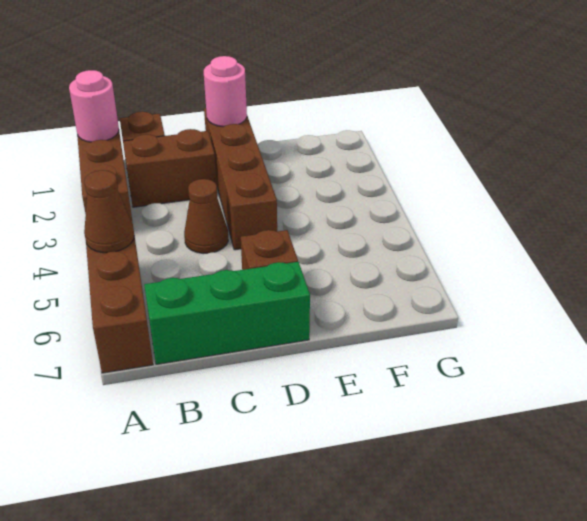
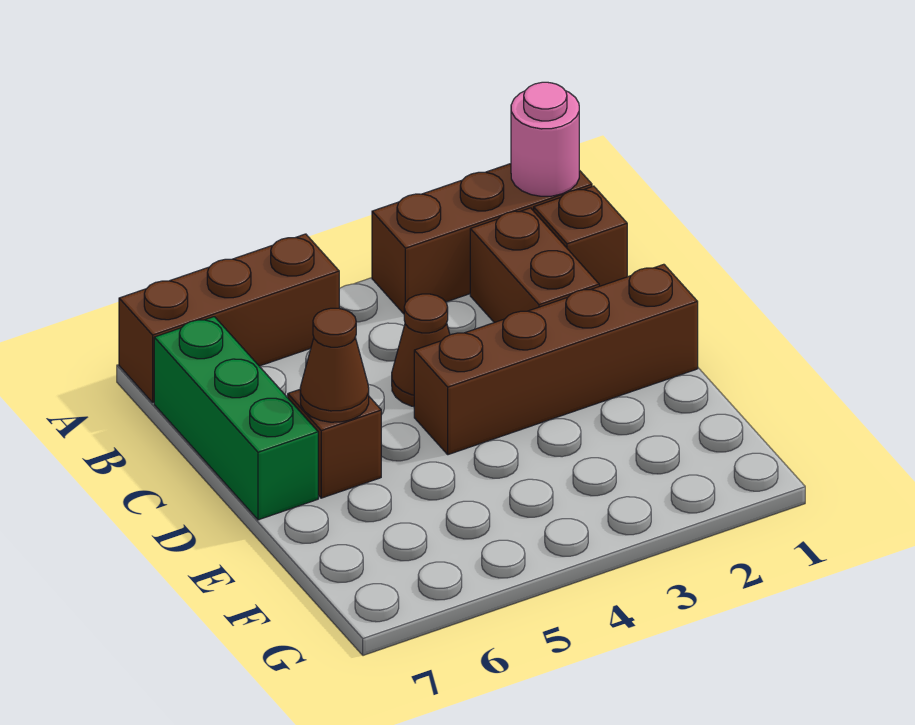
brown cone A5 level 2 -> brown cone D6 level 2
pink round brick D1 level 2 -> none

